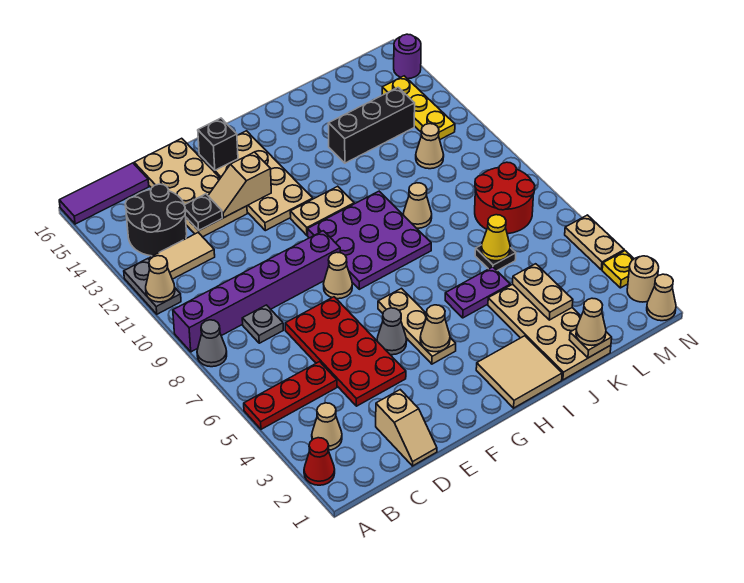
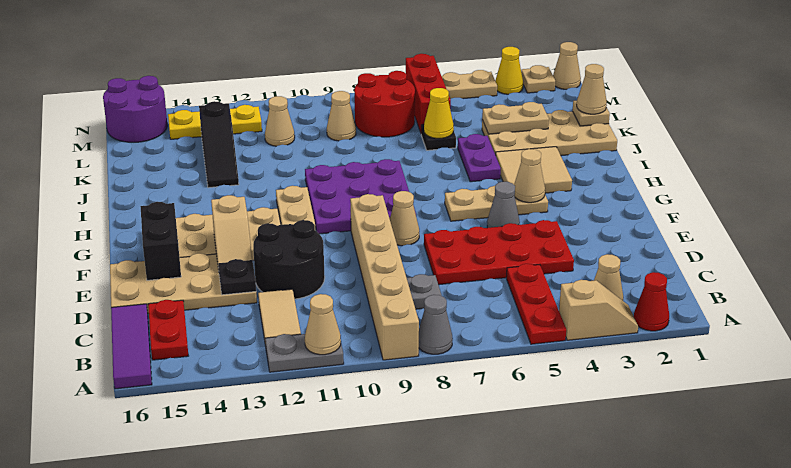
purple brick A9:F9 level 1 -> tan brick A9:F9 level 1
black round brick B13:C14 level 1 -> black round brick D11:E12 level 1
none -> red plate B15:C15 level 1
tan slope D1:D2 level 1 top 2 -> tan slope A3:A4 level 1 top 4
black brick F15 level 2 -> black brick E15:F15 level 2
tan tile H1:I2 level 1 -> tan tile H3:I4 level 1
tan cone J9 level 1 -> tan cone L9 level 1
black brick J13:L13 level 1 -> black slope J13:L13 level 1 top L
none -> red brick L6:N6 level 1
tan round brick N2 level 1 -> tan plate N2 level 1
yellow plate N3 level 1 -> yellow cone N3 level 1
purple round brick N15 level 1 -> purple round brick M15:N16 level 1

